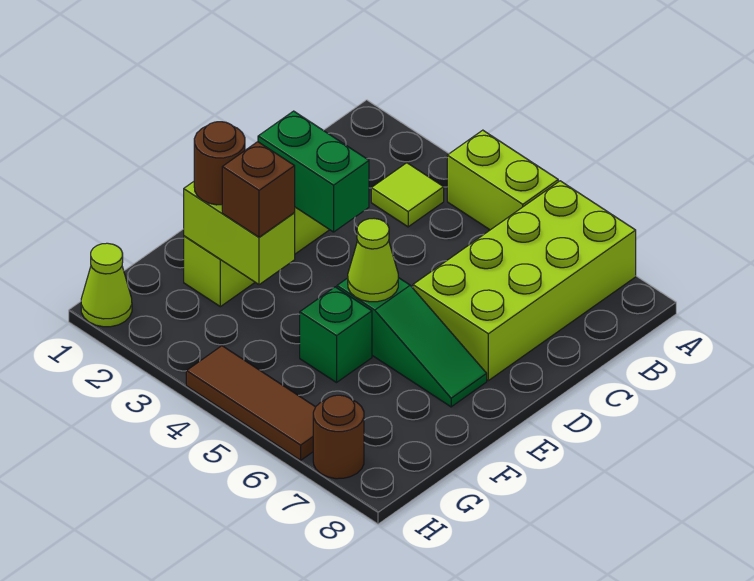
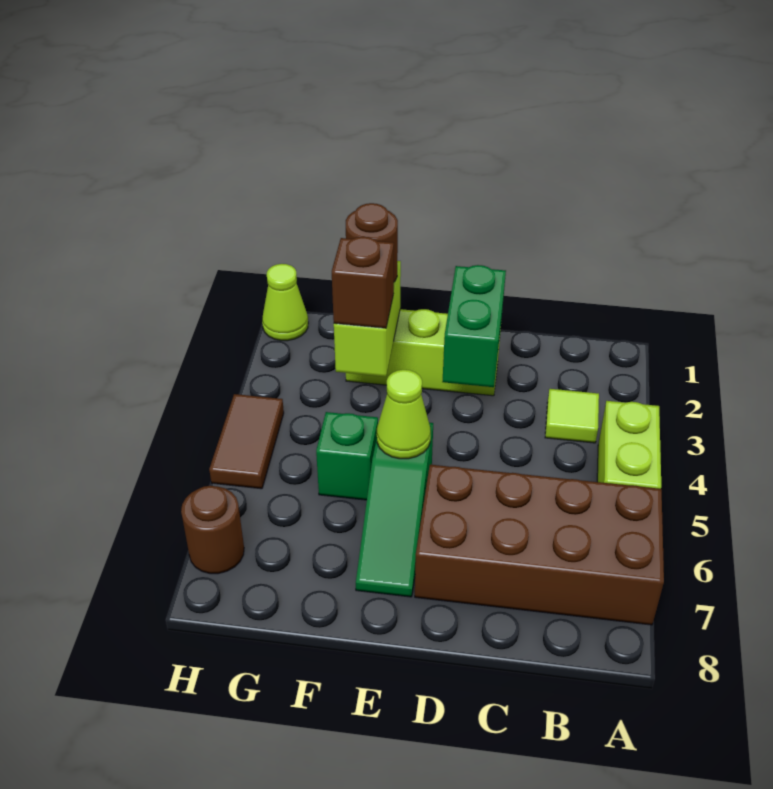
lime brick A6:D7 level 1 -> brown brick A6:D7 level 1
brown tile H4:H6 level 1 -> brown tile H4:H5 level 1

